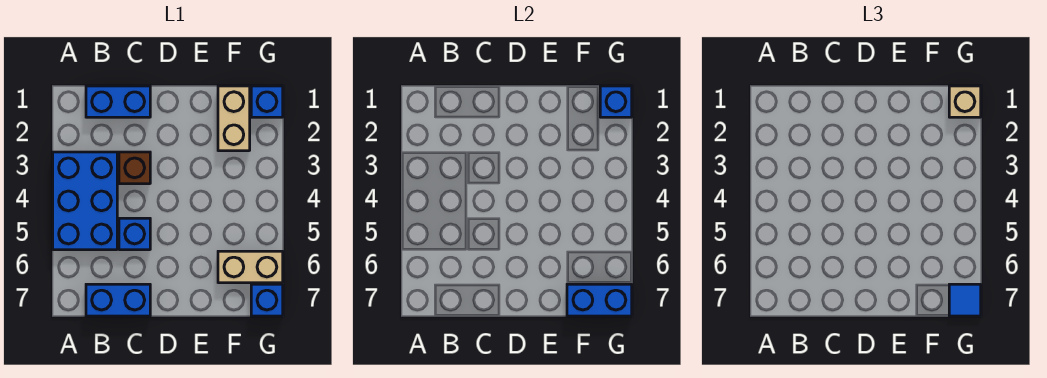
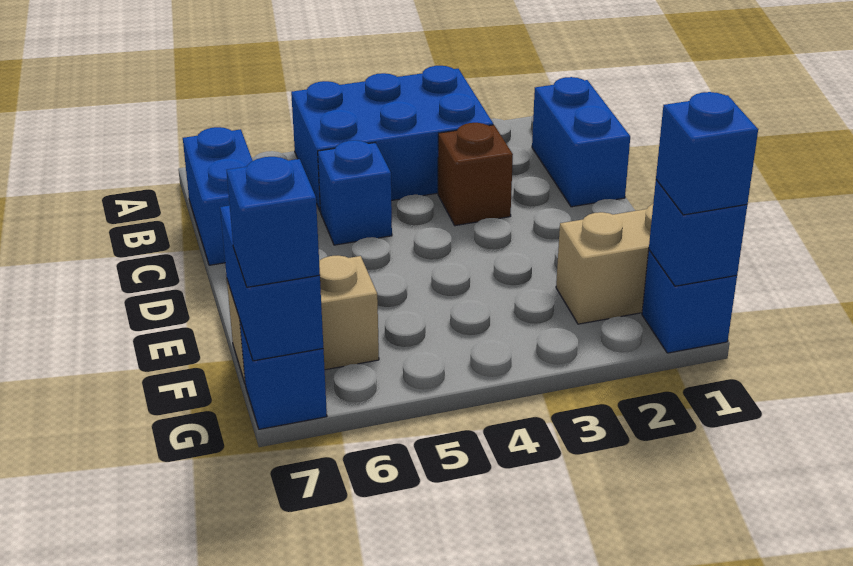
tan brick F6:G6 level 1 -> tan brick F6:F7 level 1
tan brick G1 level 3 -> blue brick G1 level 3
blue tile G7 level 3 -> blue brick G7 level 3

